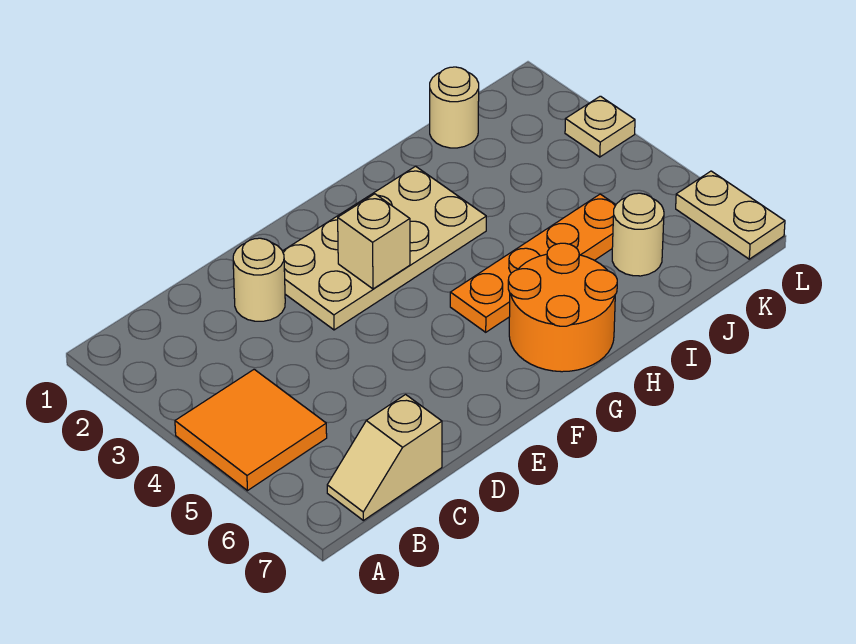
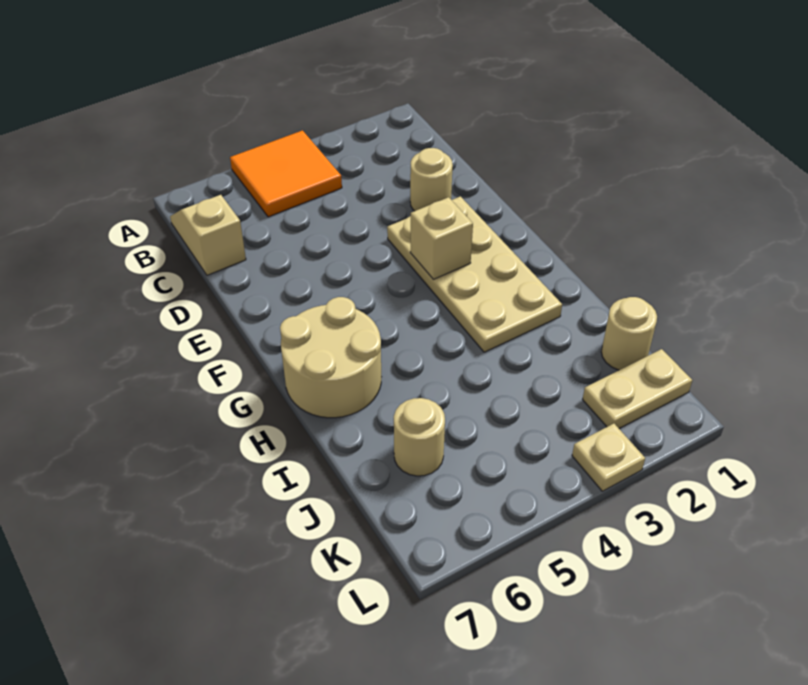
orange plate G5:J5 level 1 -> none
orange round brick G6:H7 level 1 -> tan round brick G6:H7 level 1
tan plate L6:L7 level 1 -> tan plate K1:K2 level 1

